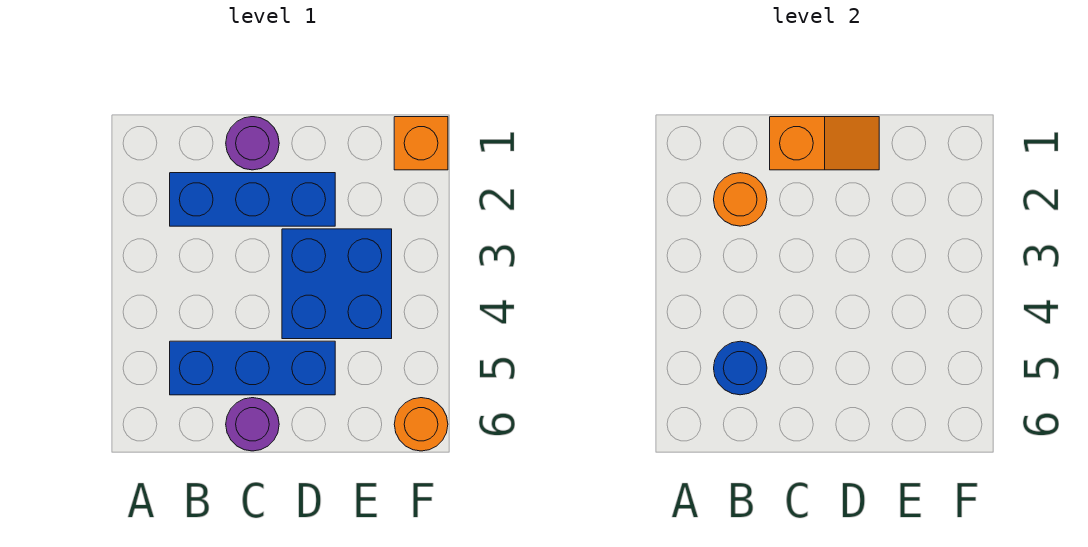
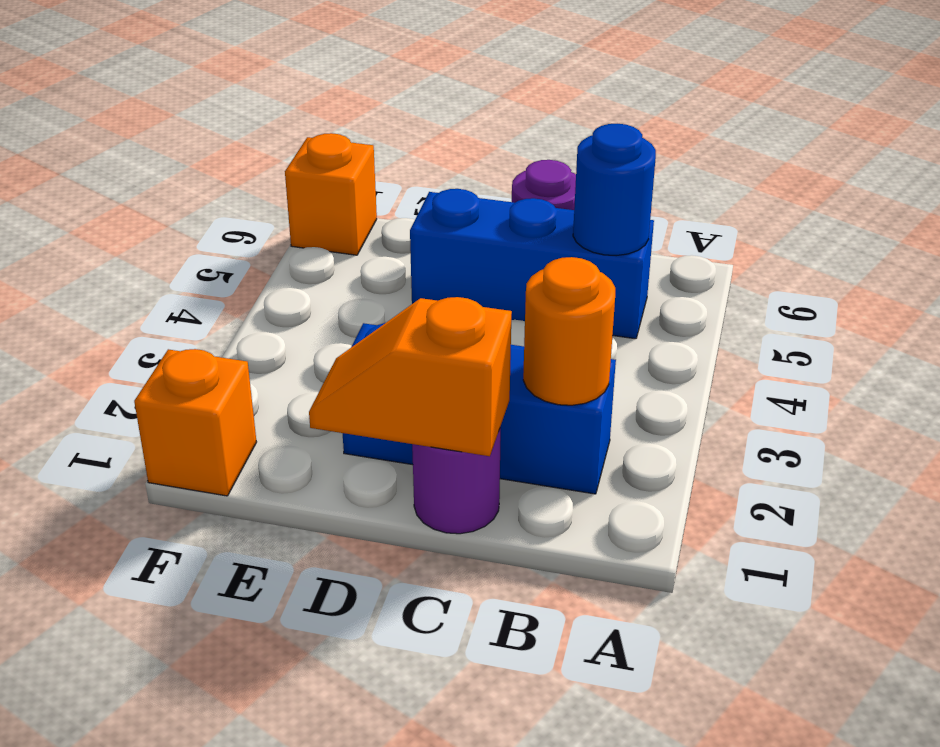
blue brick D3:E4 level 1 -> none
orange round brick F6 level 1 -> orange brick F6 level 1

